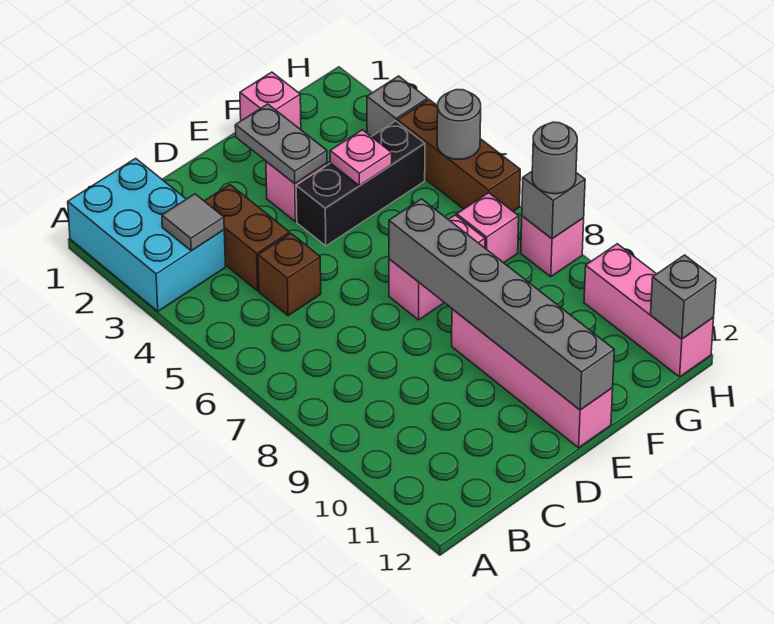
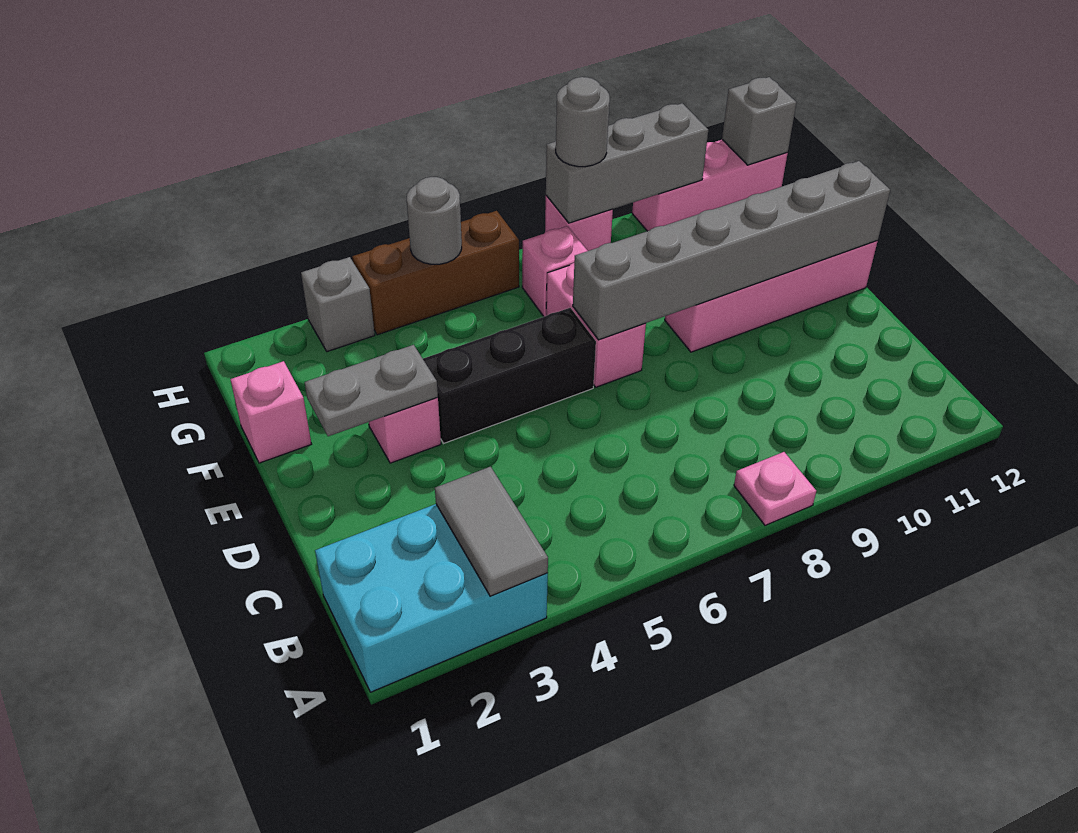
grey tile B3 level 2 -> grey tile A3:B3 level 2
brown brick C3:C4 level 1 -> none
brown brick C5 level 1 -> none
black brick E4:G4 level 1 -> black brick E4:E6 level 1
pink plate F4 level 2 -> pink plate A8 level 1
grey brick H8 level 2 -> grey brick H8:H10 level 2

